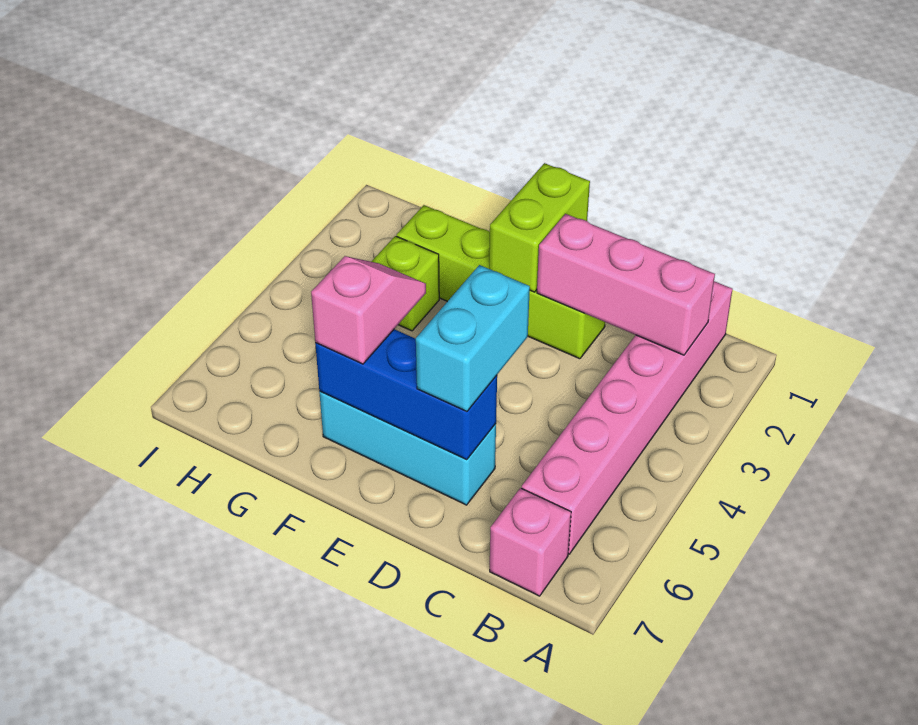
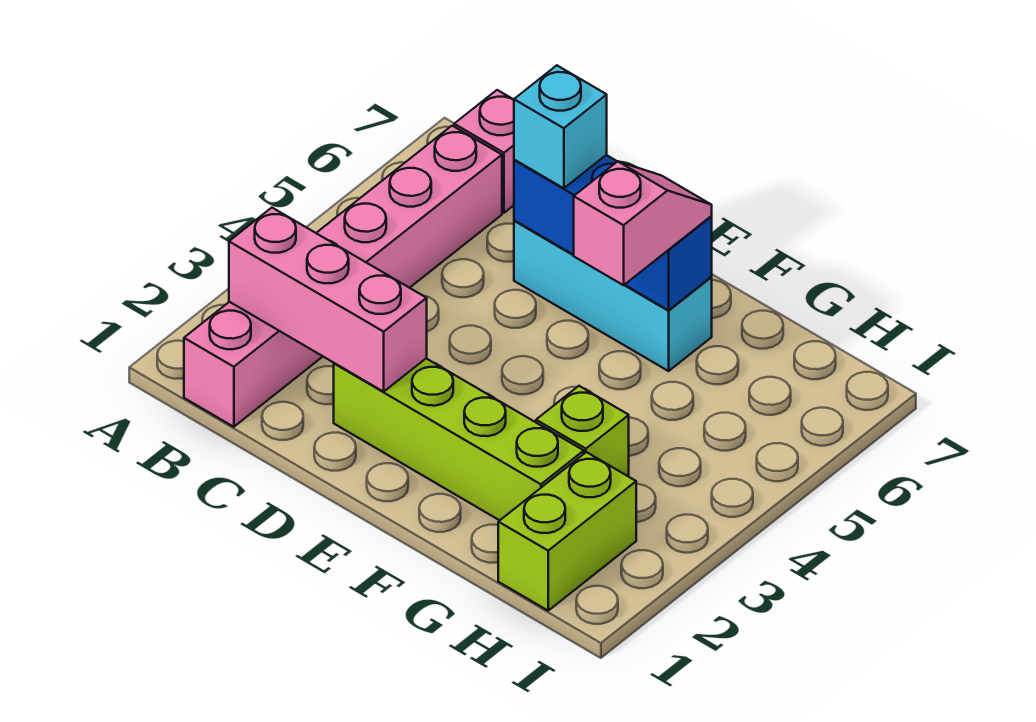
cyan brick D5:D6 level 3 -> cyan brick D6 level 3
lime brick E1:E2 level 2 -> lime brick H1:H2 level 1
pink slope F5:F6 level 3 top 6 -> pink slope F5:F6 level 3 top 5

